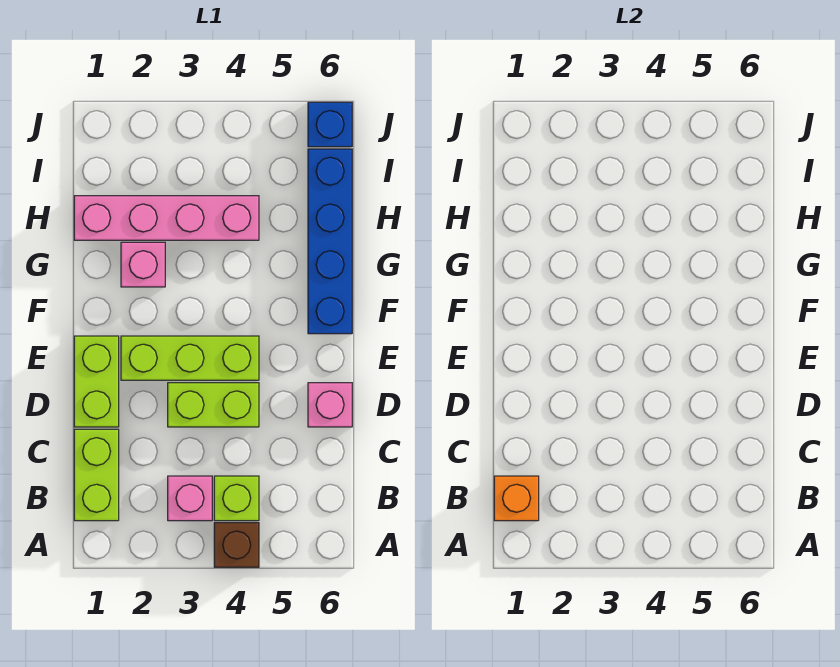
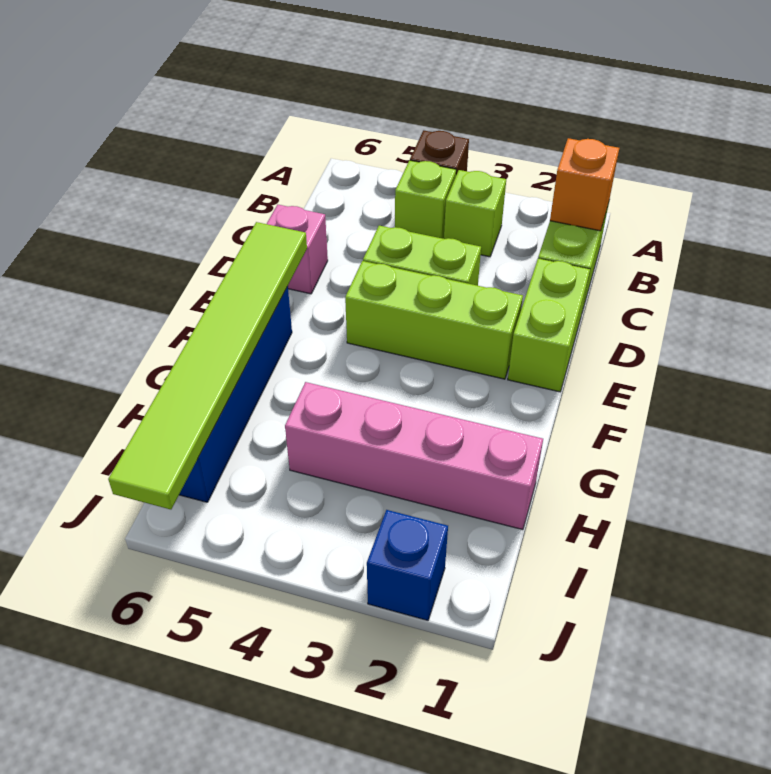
pink brick B3 level 1 -> lime brick B3 level 1
none -> lime tile E6:J6 level 2
pink brick G2 level 1 -> none
blue brick J6 level 1 -> blue brick J2 level 1

